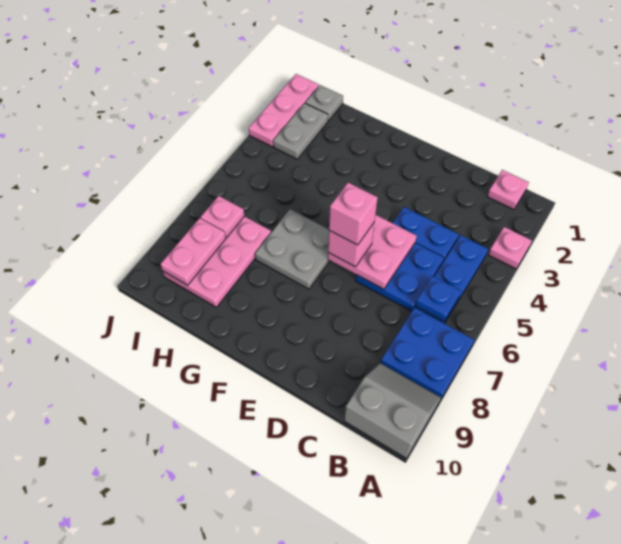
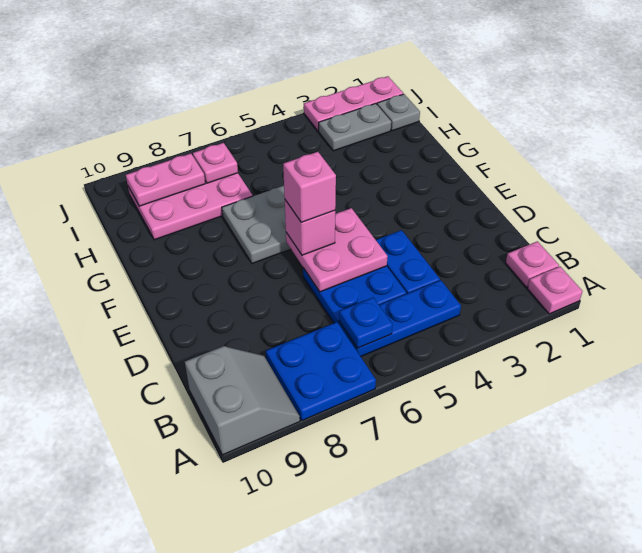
pink plate A3 level 1 -> pink plate A1 level 1

